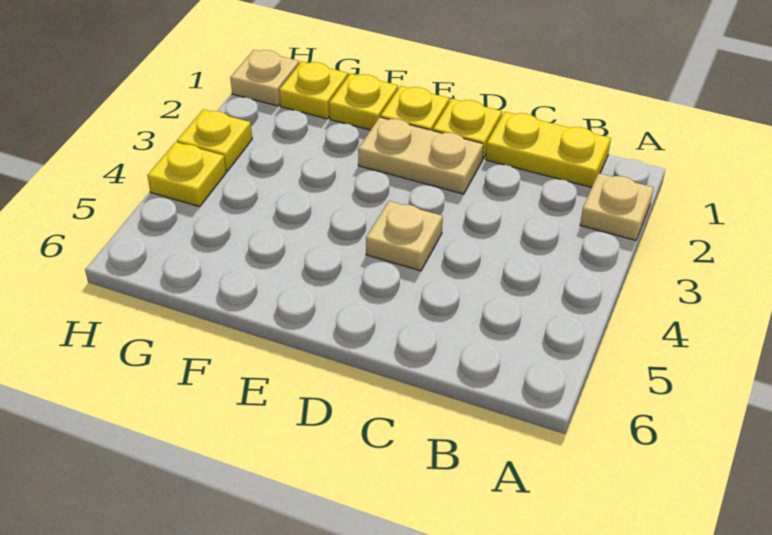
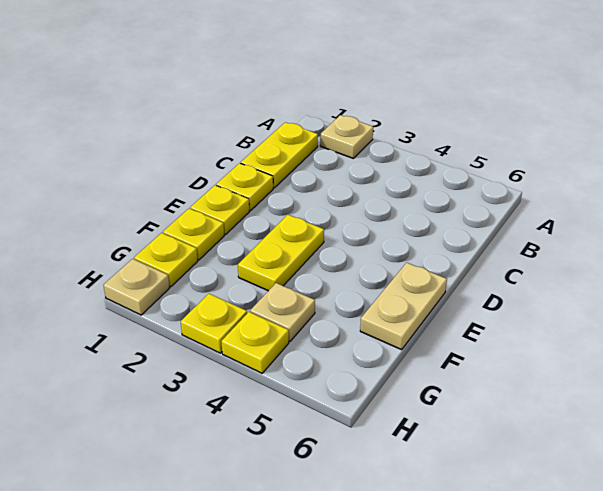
tan plate D2:E2 level 1 -> tan plate E6:F6 level 1
tan plate D4 level 1 -> tan plate G4 level 1
none -> yellow plate E3:F3 level 1

